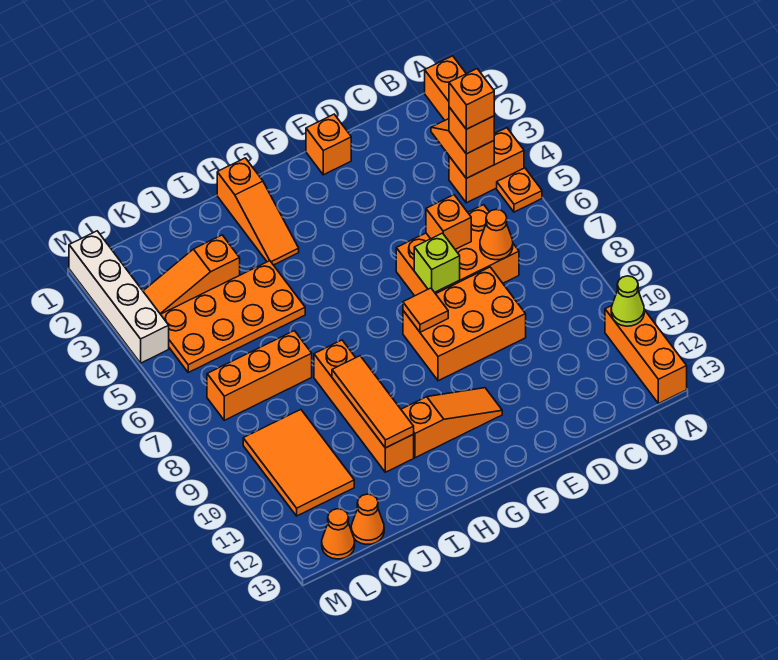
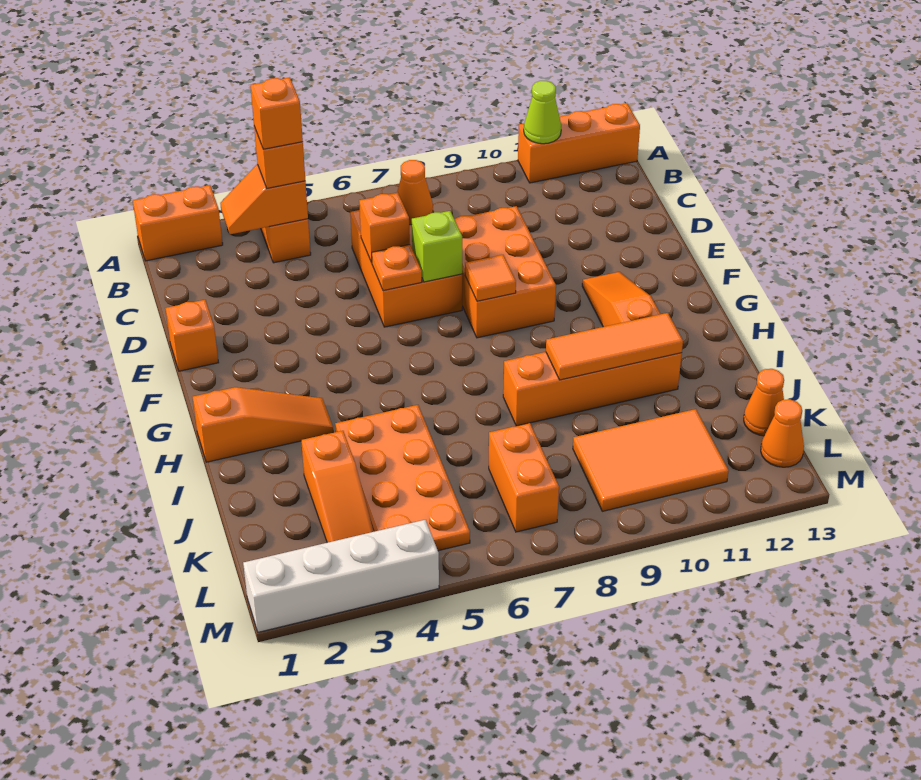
orange plate A5 level 1 -> orange plate E6 level 2
orange brick J7:L7 level 1 -> orange brick K7:L7 level 1

